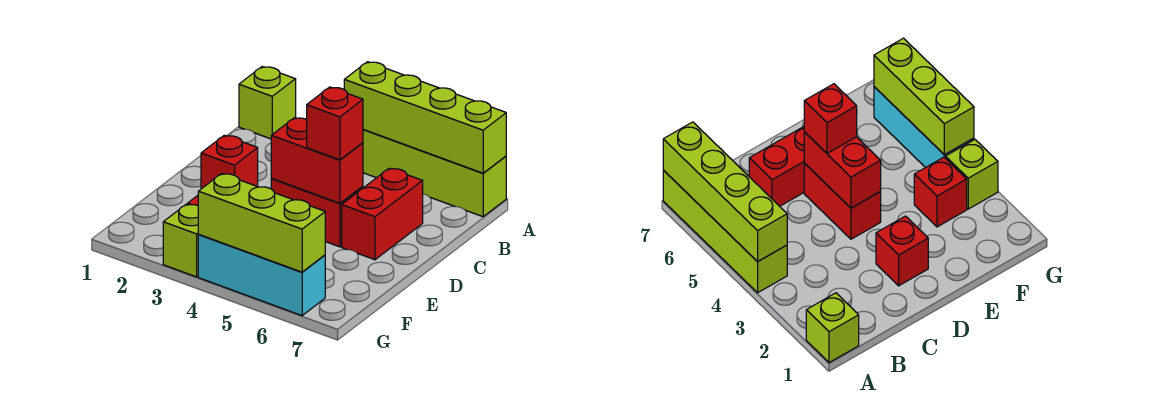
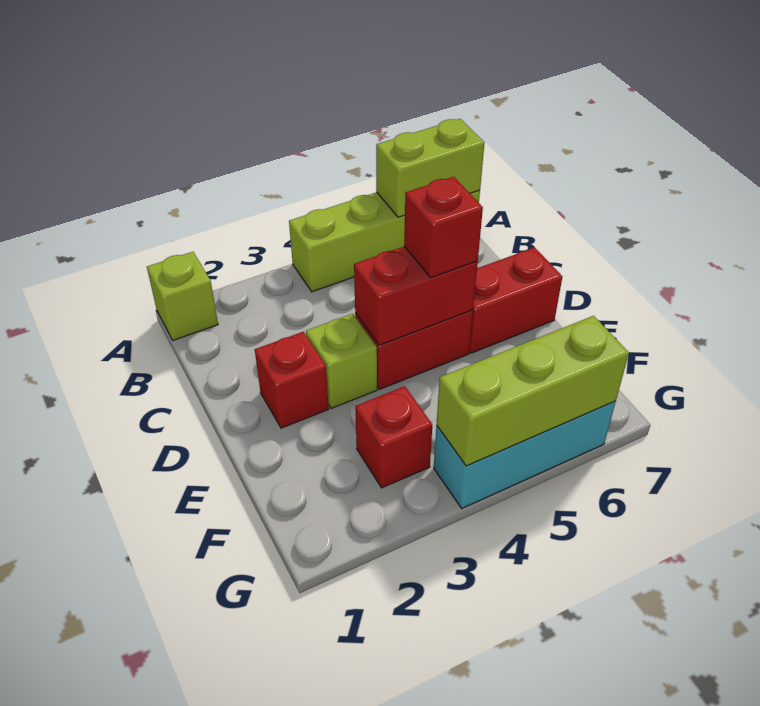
lime brick A4:A7 level 2 -> lime brick A6:A7 level 2
red brick C6:D6 level 1 -> red brick D6:D7 level 1
lime brick G3 level 1 -> lime brick D3 level 1

